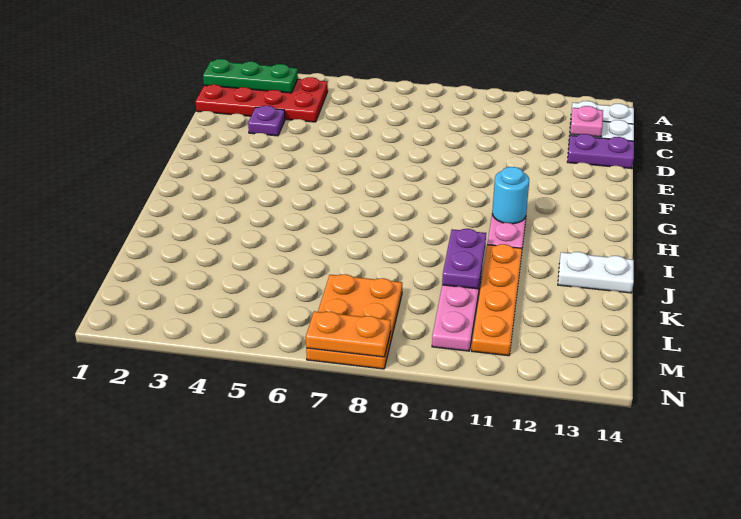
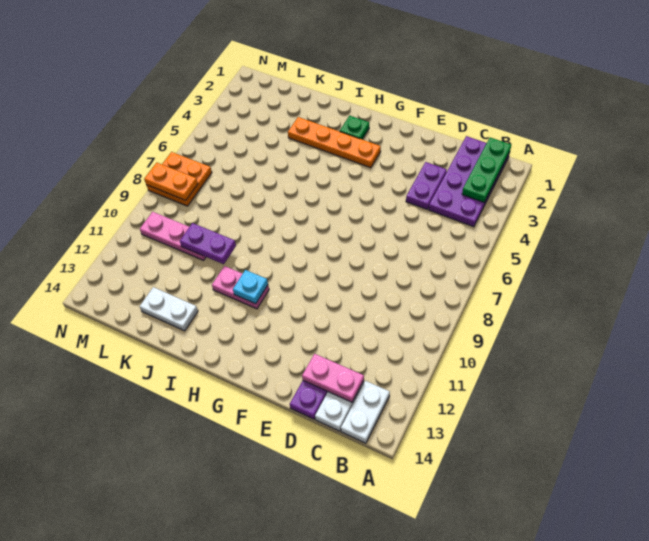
red plate B1:C4 level 1 -> purple plate B1:C4 level 1
pink plate C13 level 2 -> pink plate C13:D13 level 2
purple plate D3 level 1 -> purple plate D3:D4 level 1
none -> green plate H2 level 1
cyan round brick H11 level 2 -> cyan plate H11 level 2
orange plate J11:M11 level 1 -> orange plate G3:J3 level 1
white plate J13:J14 level 1 -> white plate J13:K13 level 1
orange plate L7:N8 level 1 -> orange plate M7:N8 level 1
orange plate N7:N8 level 2 -> orange plate M8:N8 level 2

